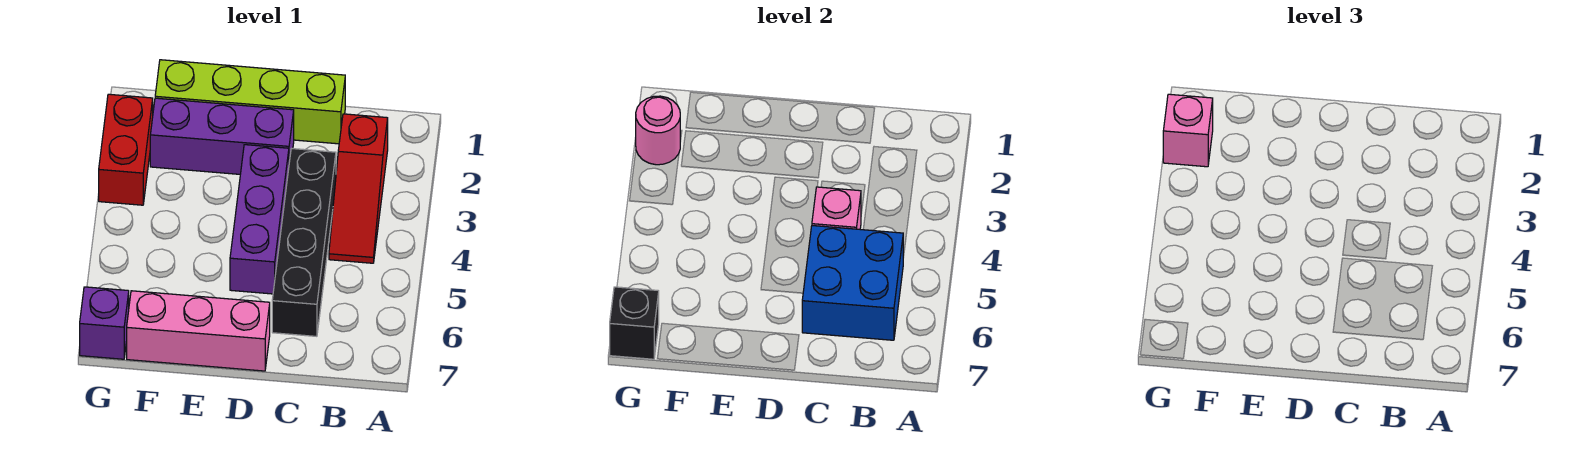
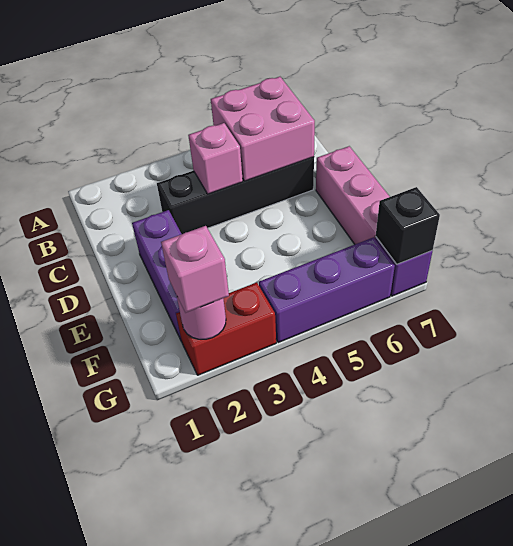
red slope B2:B4 level 1 top 2 -> none
blue brick B5:C6 level 2 -> pink brick B5:C6 level 2
lime brick C1:F1 level 1 -> none
purple brick D3:D5 level 1 -> purple brick G4:G6 level 1

